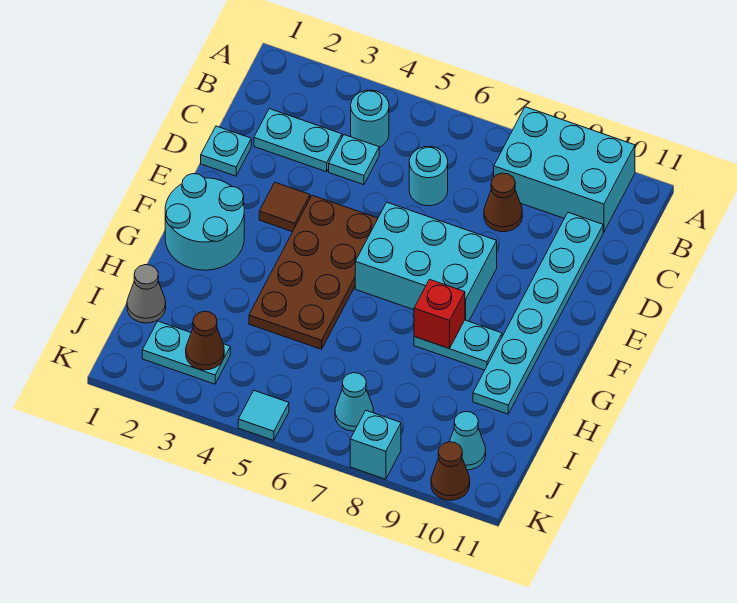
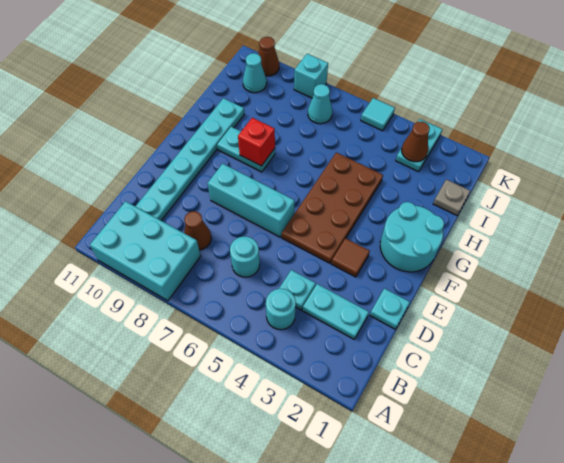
cyan brick E6:F8 level 1 -> cyan brick E6:E8 level 1
grey cone I1 level 1 -> grey plate I1 level 1
cyan plate J2:J3 level 1 -> cyan plate J3:K3 level 1

